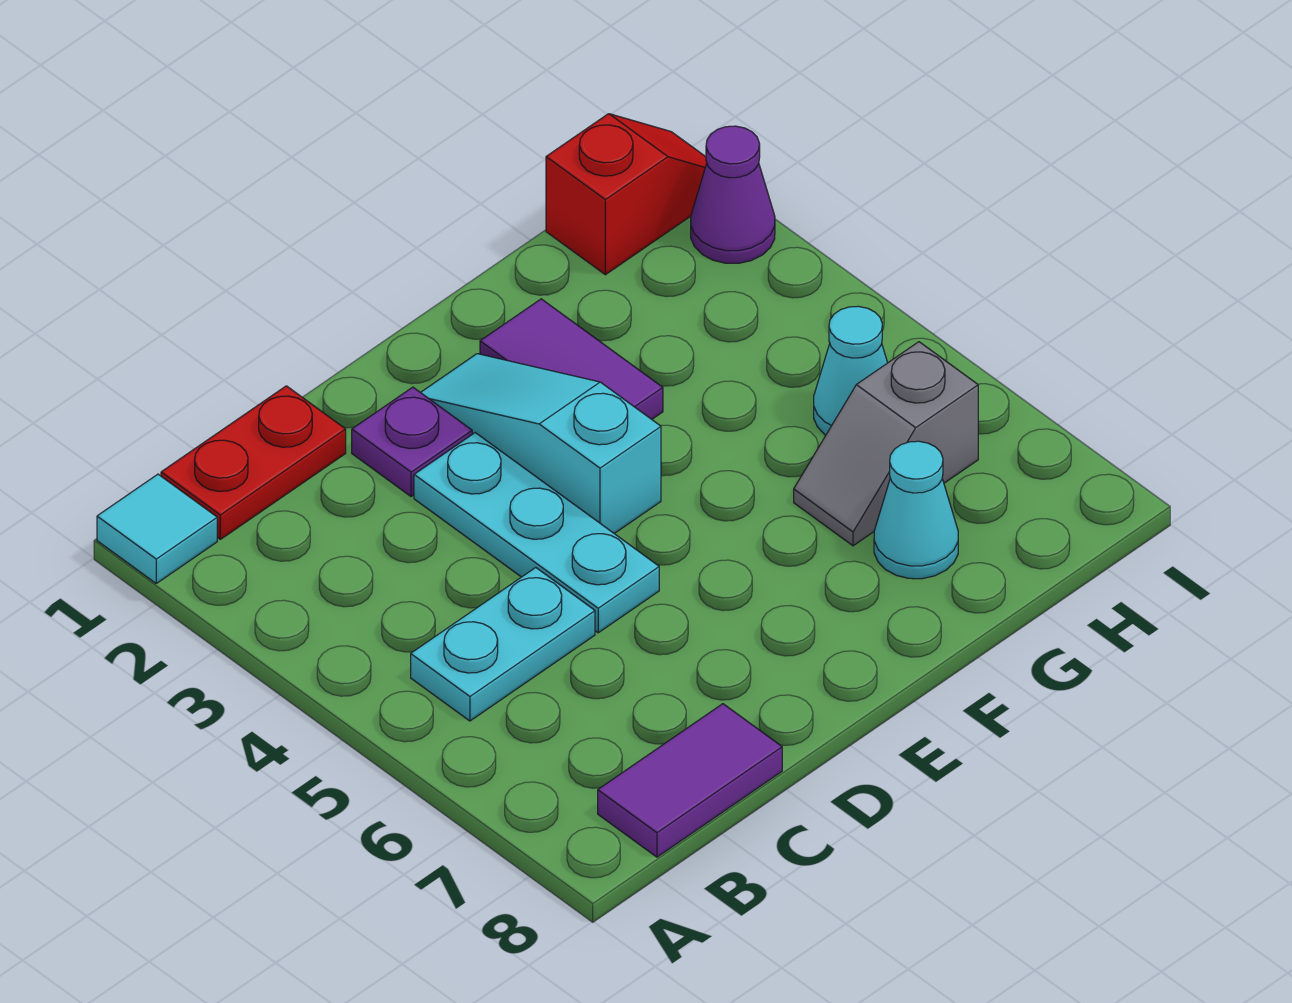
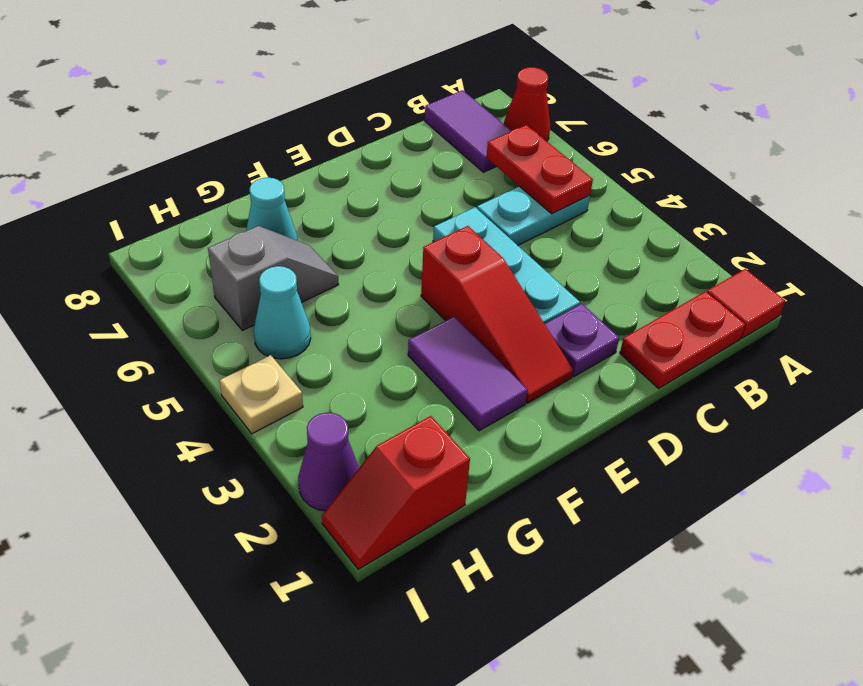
cyan tile A1 level 1 -> red tile A1 level 1
none -> red cone A7 level 1
none -> red plate B5:B6 level 2
purple tile B8:C8 level 1 -> purple tile B7:B8 level 1
cyan slope E2:E4 level 1 top 4 -> red slope E2:E4 level 1 top 4
none -> tan plate I4 level 1

